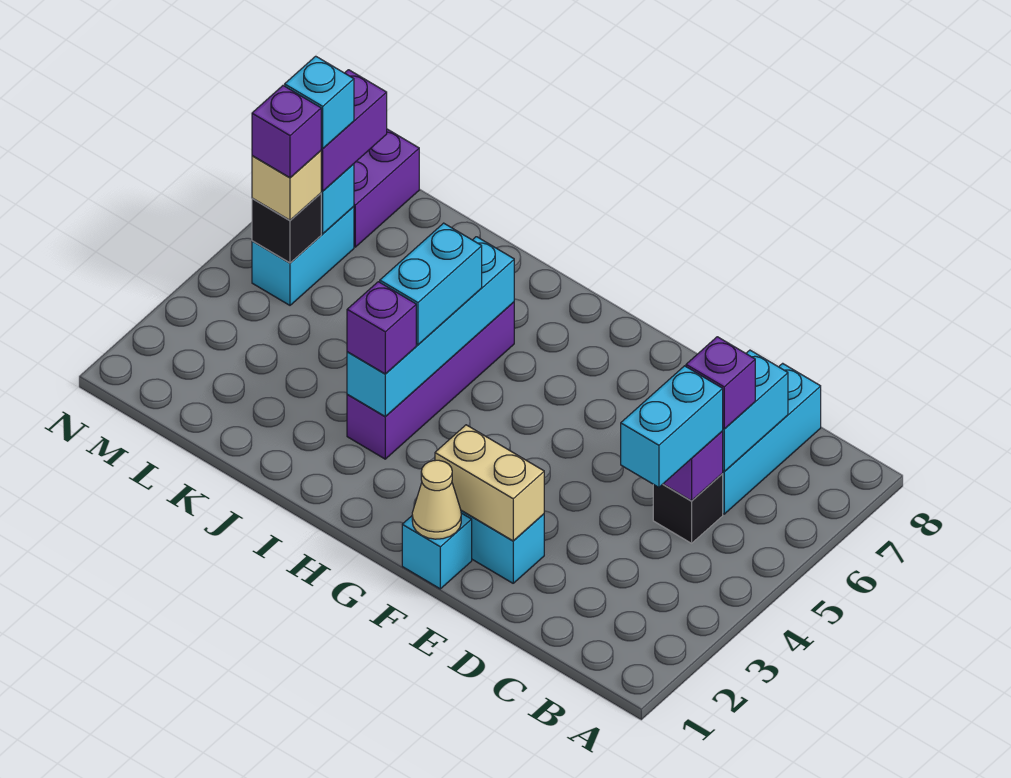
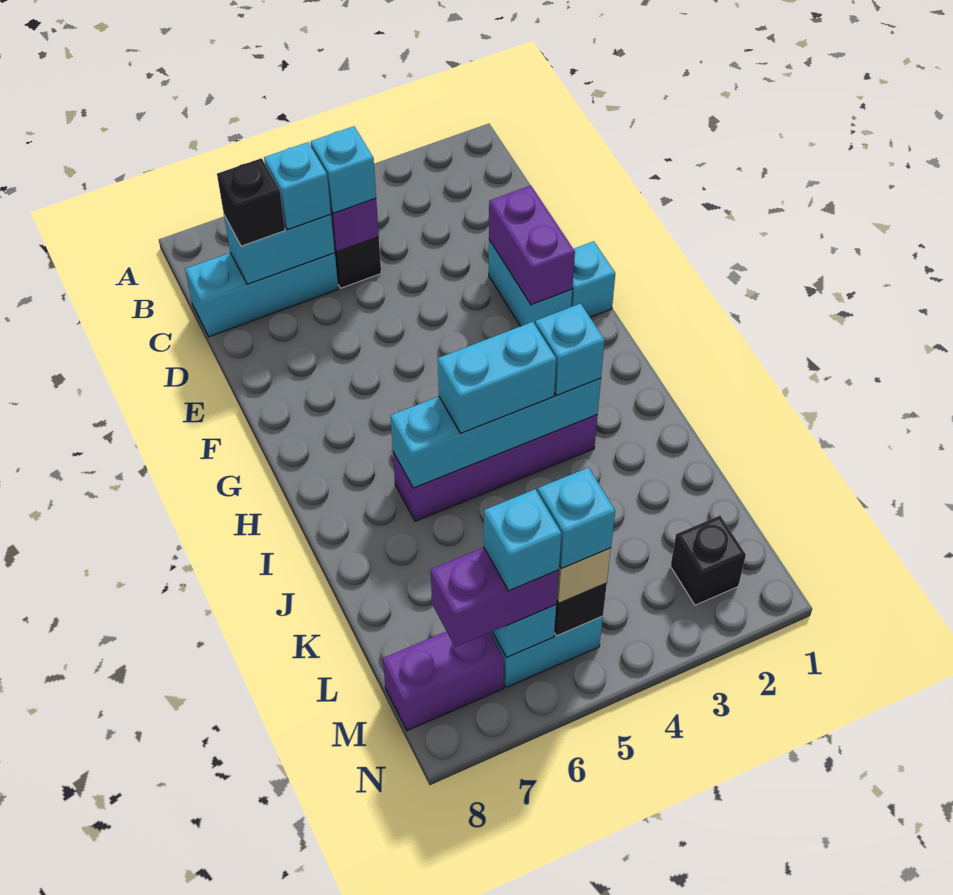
cyan brick C4:C5 level 3 -> cyan brick C5 level 3
purple brick C6 level 3 -> cyan brick C6 level 3
none -> black brick C7 level 3
tan brick E2:F2 level 2 -> purple brick E2:F2 level 2
tan cone F1 level 2 -> none
purple brick I3 level 3 -> cyan brick I3 level 3
none -> black brick M2 level 1
purple brick M5 level 4 -> cyan brick M5 level 4

